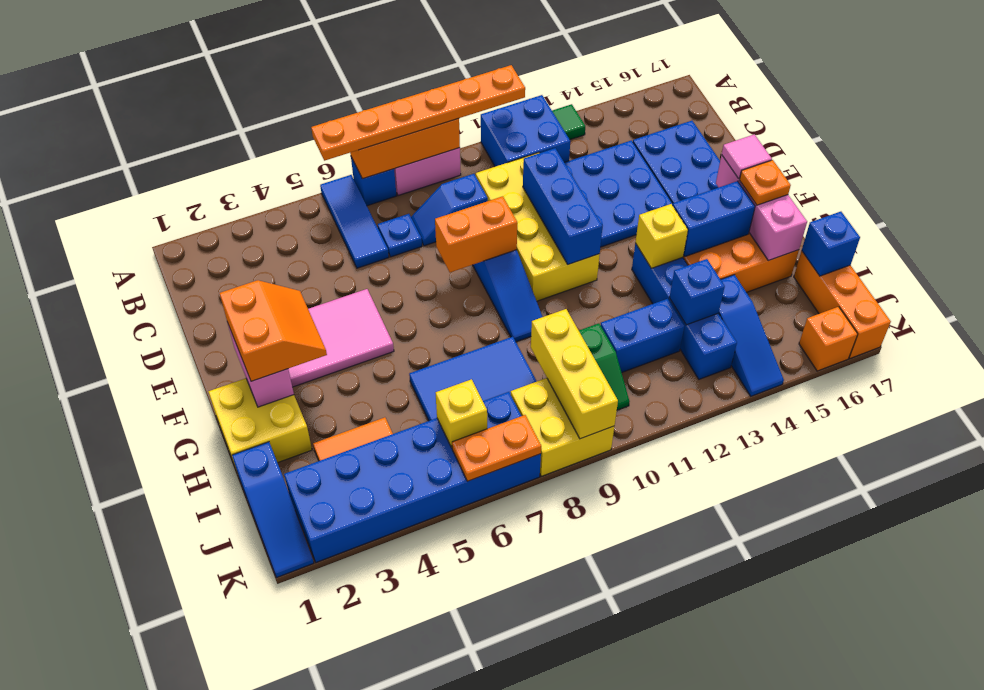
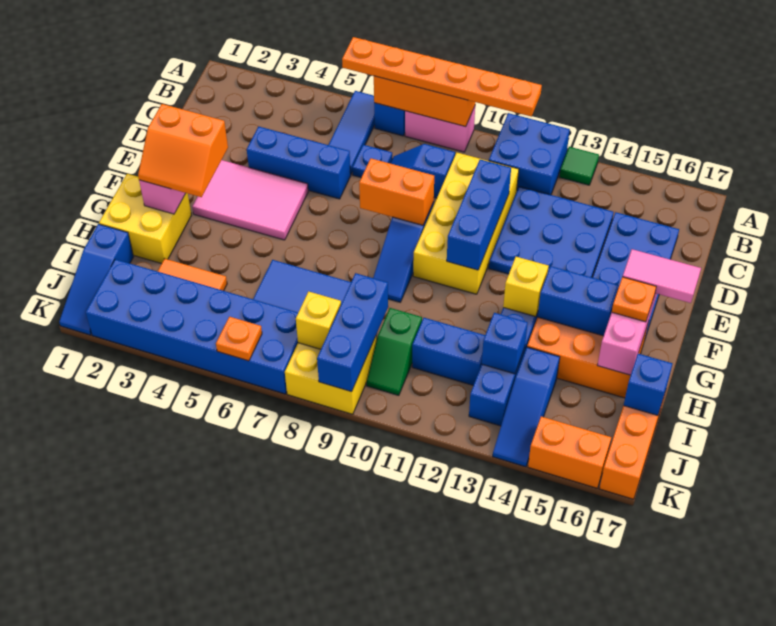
none -> blue brick D4:D6 level 1
orange slope F2:G3 level 3 top 2 -> orange slope F2:G3 level 3 top F
pink tile F16 level 3 -> pink tile F16:F17 level 3
yellow brick I9:K9 level 2 -> blue brick I9:K9 level 2
yellow brick J6 level 2 -> yellow brick J8 level 2
orange plate K6:K7 level 2 -> orange plate K6 level 2
orange brick K16 level 1 -> orange brick K15:K16 level 1

